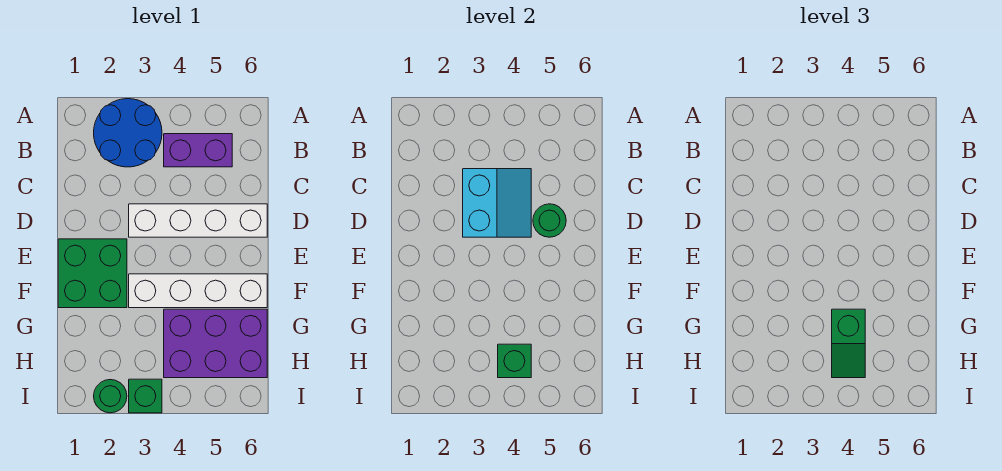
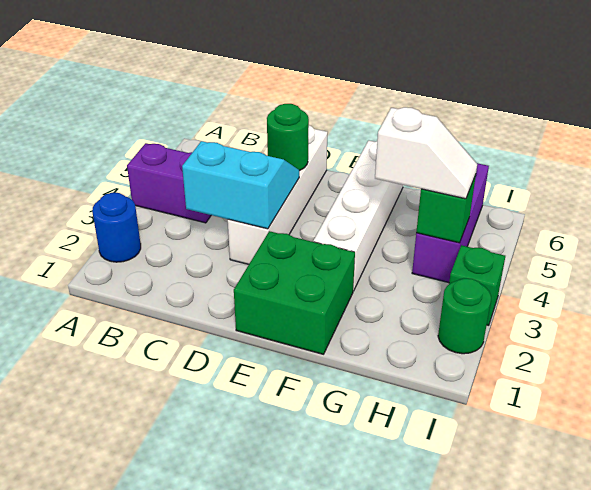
blue round brick A2:B3 level 1 -> blue round brick A2 level 1
purple brick B4:B5 level 1 -> purple brick A4:B4 level 1
purple brick G4:H6 level 1 -> purple brick H4:H6 level 1
green slope G4:H4 level 3 top G -> white slope G4:H4 level 3 top G

